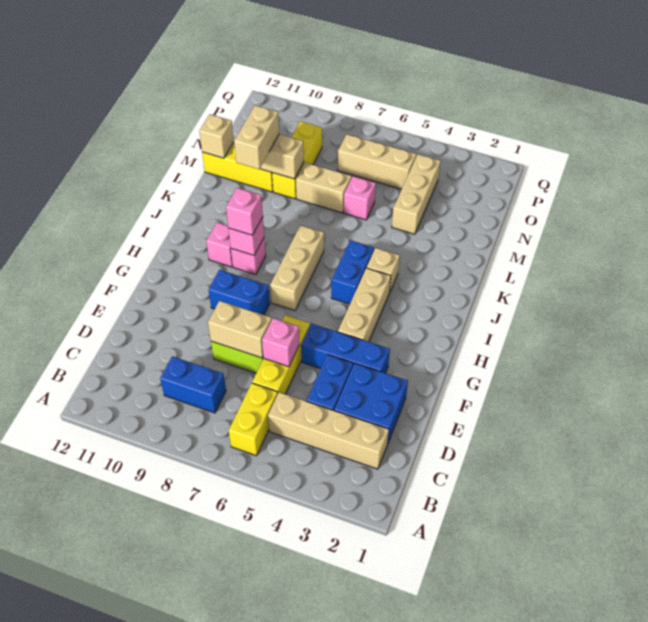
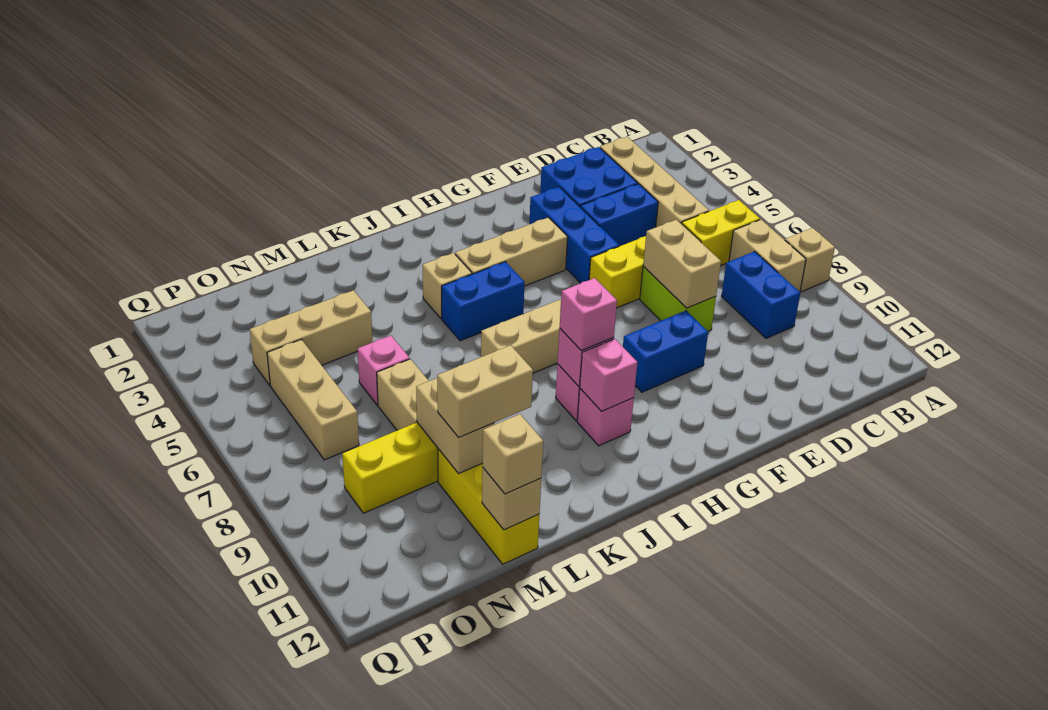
none -> tan brick A8 level 1
none -> tan brick B7:B8 level 1
pink brick E6 level 2 -> pink brick I10 level 2
blue brick G8:G9 level 1 -> blue brick F9:G9 level 1
none -> tan brick M12 level 3

